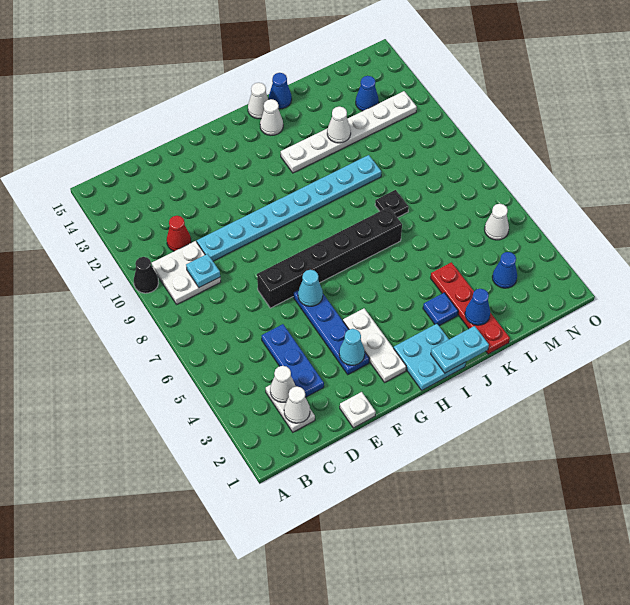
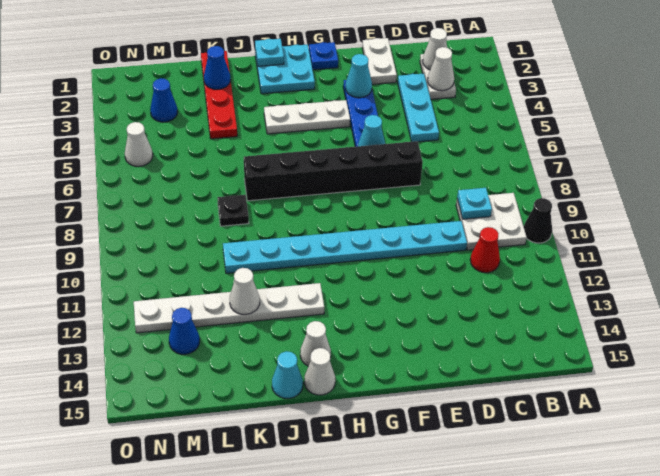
blue plate D3:D5 level 1 -> cyan plate D3:D5 level 1
white plate E1 level 1 -> white plate E1:E2 level 1
white plate G2:G4 level 1 -> white plate G4:I4 level 1
cyan plate I1:J1 level 2 -> cyan plate I1 level 2
blue plate J3 level 1 -> blue plate G1 level 1
blue cone J15 level 1 -> cyan cone J15 level 1

